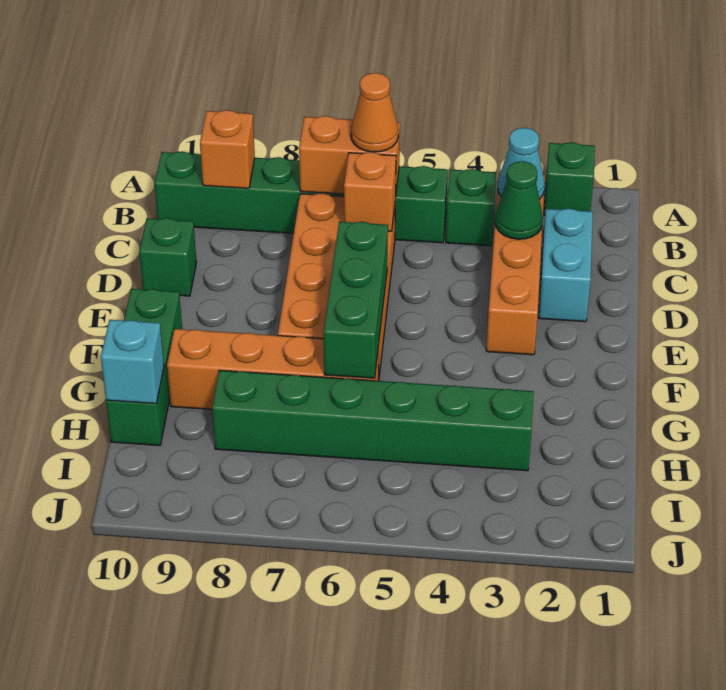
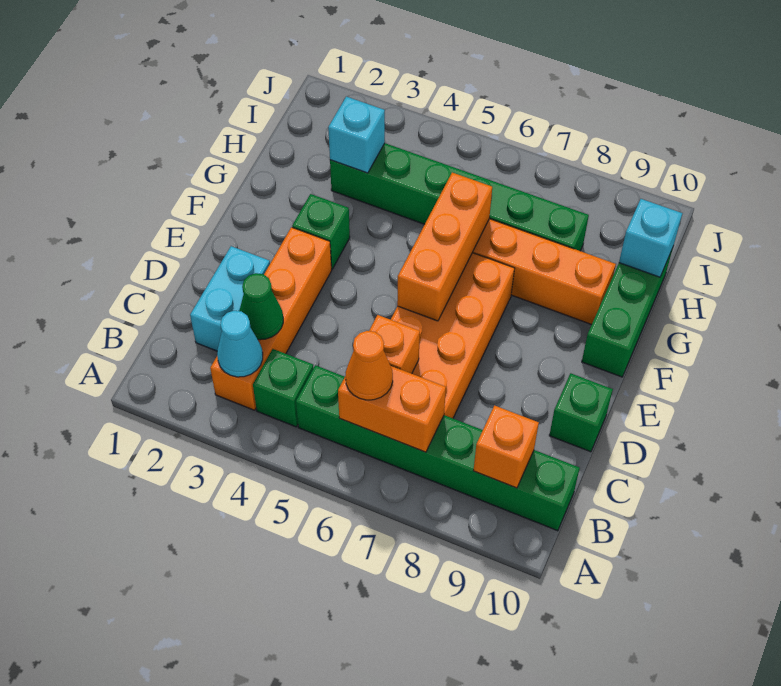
green brick A2 level 1 -> green brick F3 level 1
green brick E6:G6 level 2 -> orange brick E6:G6 level 2
none -> cyan brick H3 level 2

